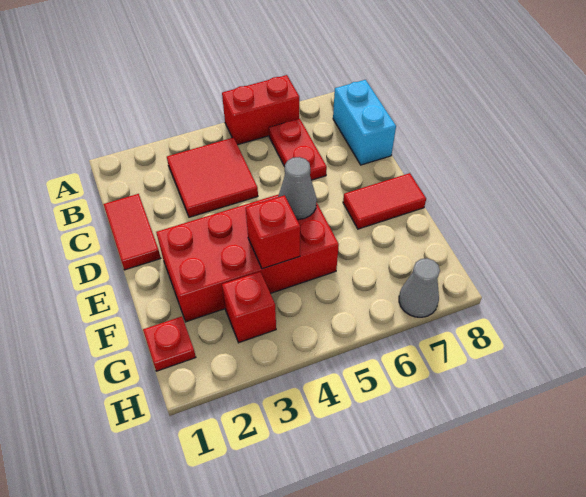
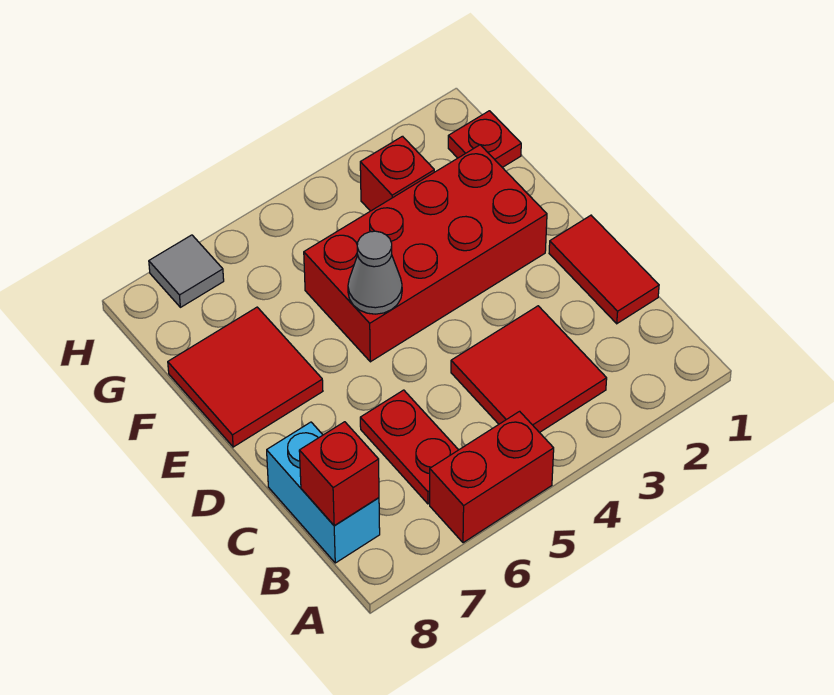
red tile E7:E8 level 1 -> red tile E7:F8 level 1
red brick F4 level 2 -> red brick B8 level 2
grey cone H7 level 1 -> grey tile H7 level 1

